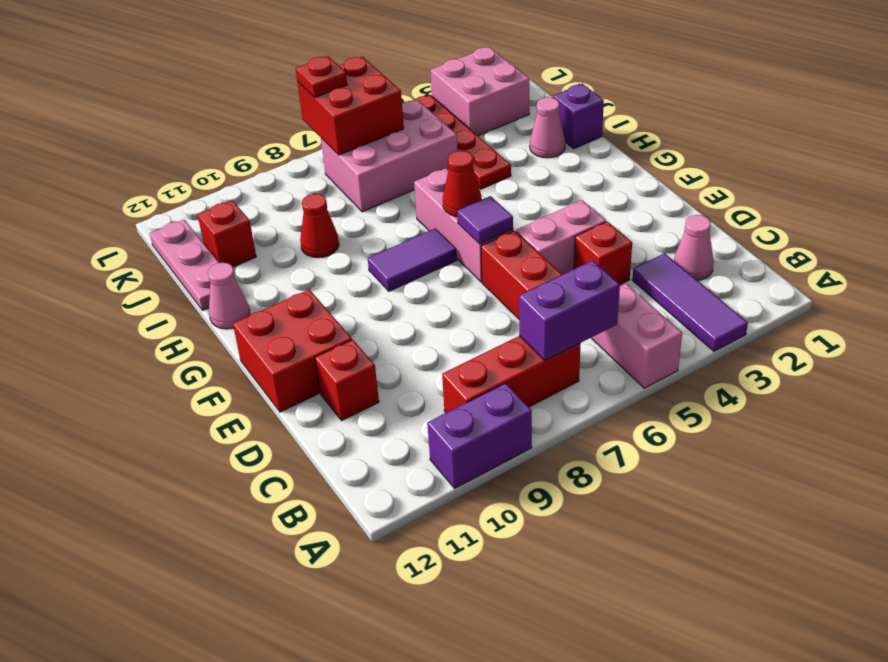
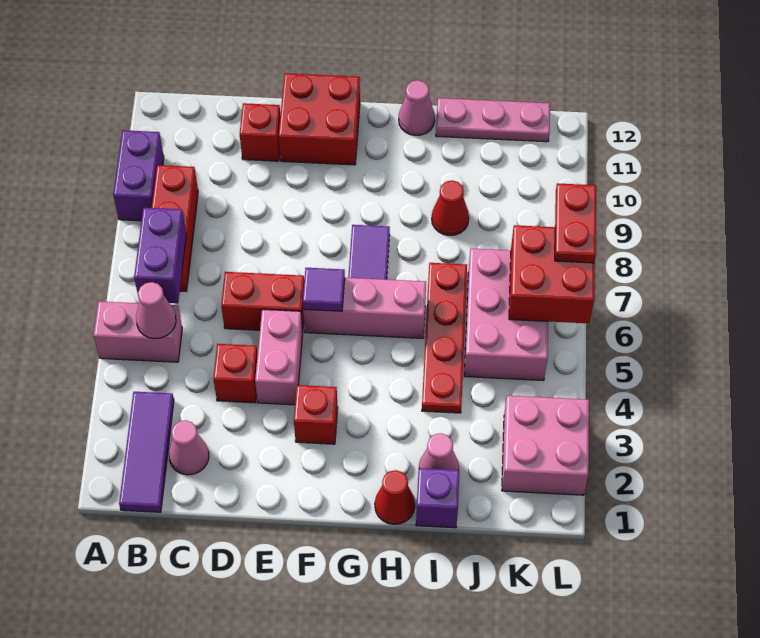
purple tile A3:C3 level 1 -> purple tile B1:B3 level 1
none -> pink cone B5 level 2
red cone G6 level 2 -> red cone H1 level 1
red plate I4:L4 level 1 -> red plate I4:I7 level 1
red brick J11 level 1 -> red brick F3 level 1
red plate L7 level 3 -> red plate L7:L8 level 3

